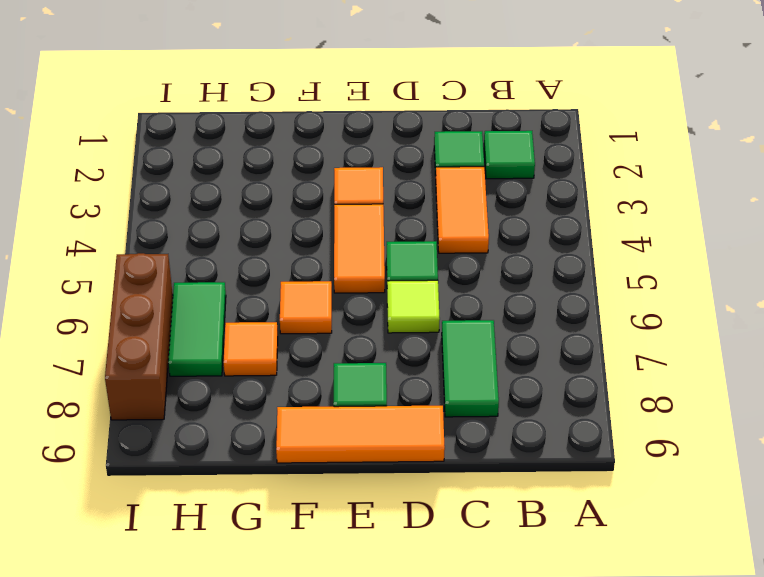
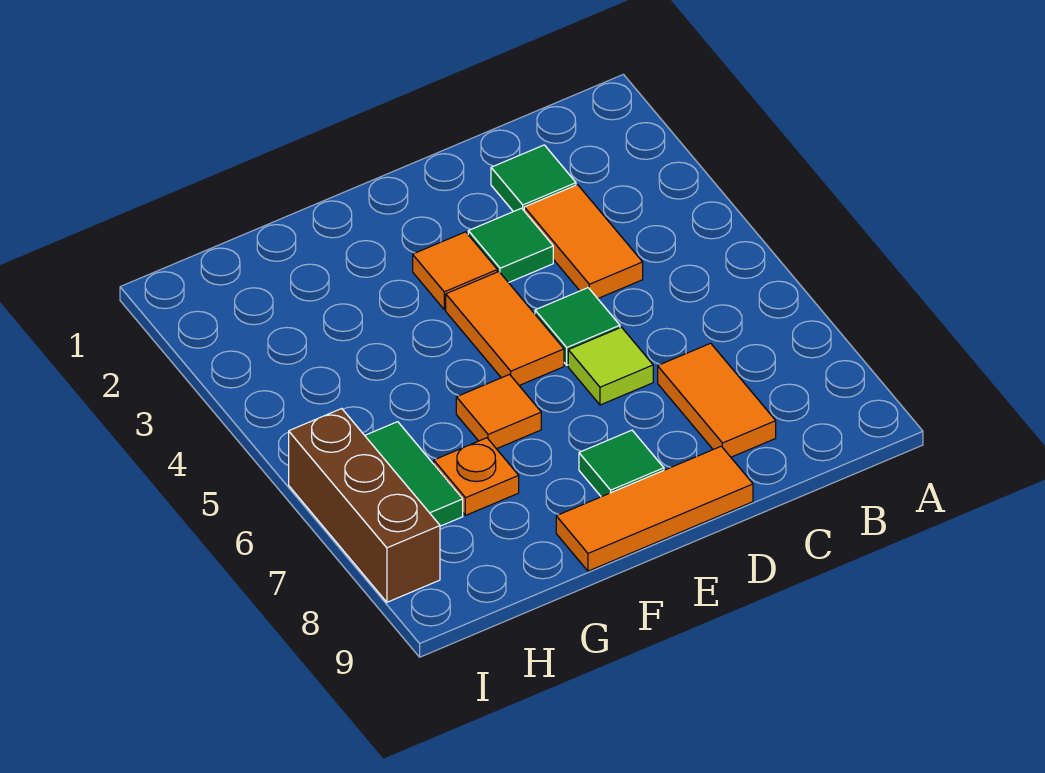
green tile B2 level 1 -> green tile D3 level 1
green tile C7:C8 level 1 -> orange tile C7:C8 level 1
orange tile G7 level 1 -> orange plate G7 level 1

